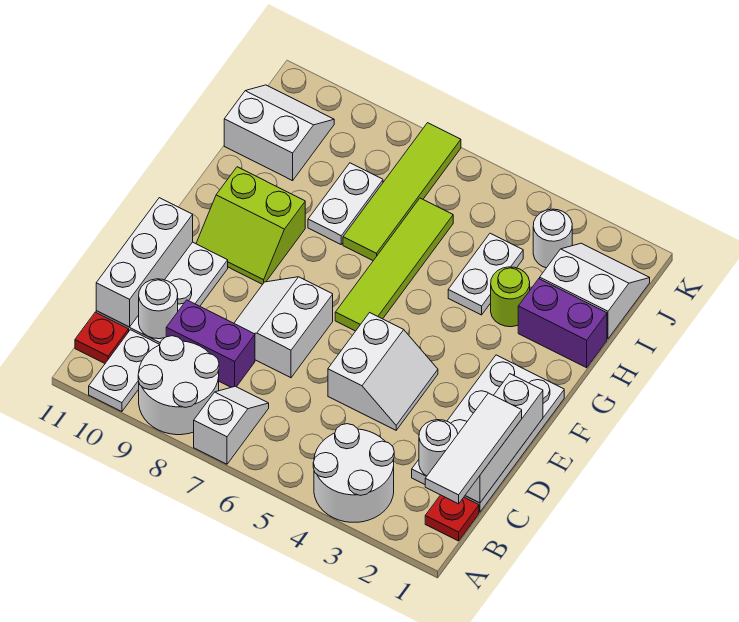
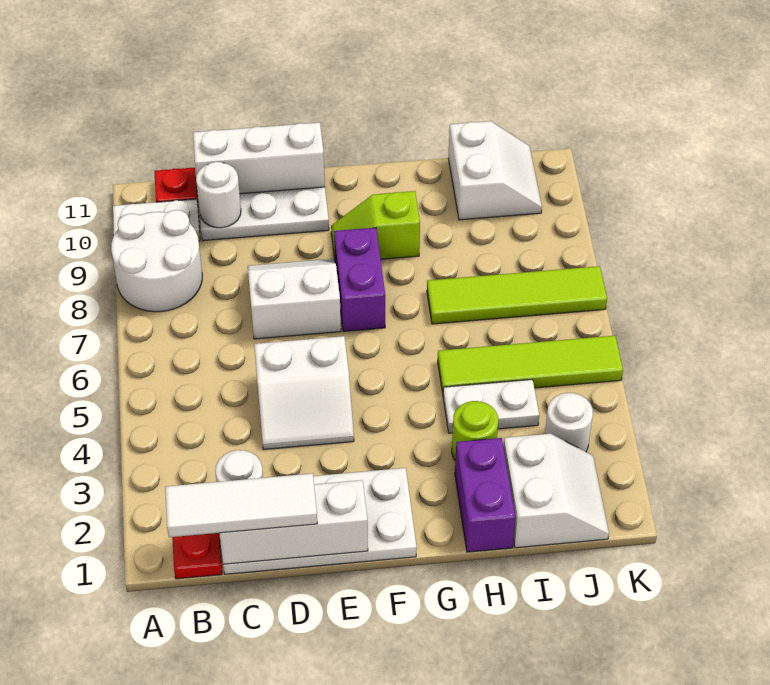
white round brick A3:B4 level 1 -> none
white slope A7:B7 level 1 top A -> none
purple brick C8:C9 level 1 -> purple brick F7:F8 level 1
lime tile F6:I6 level 1 -> lime tile H5:K5 level 1
lime slope F9:G10 level 1 top G -> lime slope F9:G9 level 1 top G
white plate H8:I8 level 1 -> none

